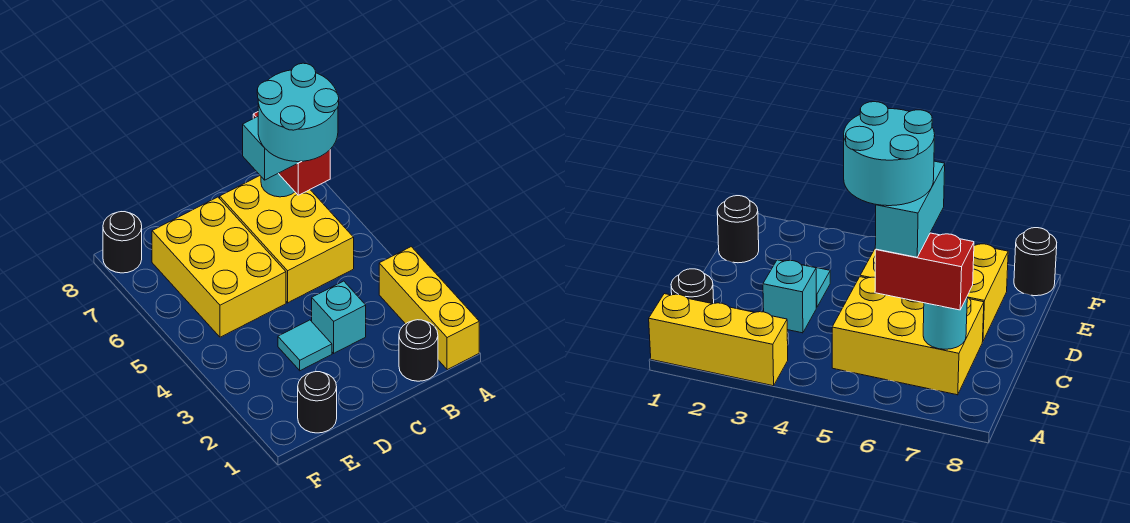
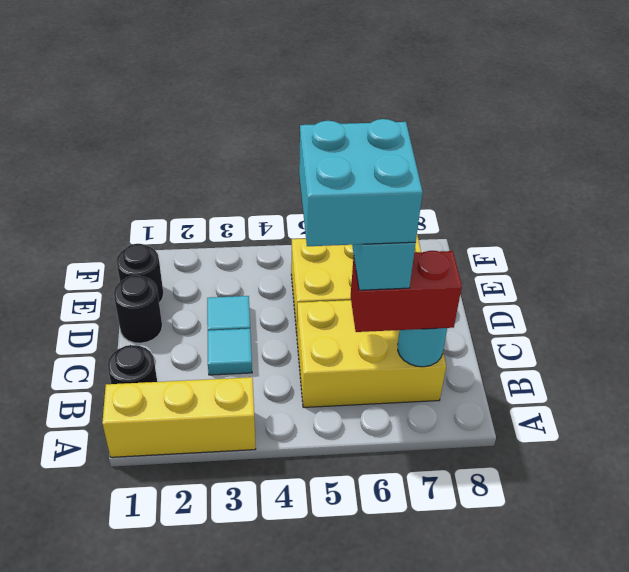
cyan round brick B5:C6 level 5 -> cyan brick B5:C6 level 5
cyan brick C3 level 1 -> cyan tile C3 level 1
black round brick F8 level 1 -> black round brick D1 level 1

